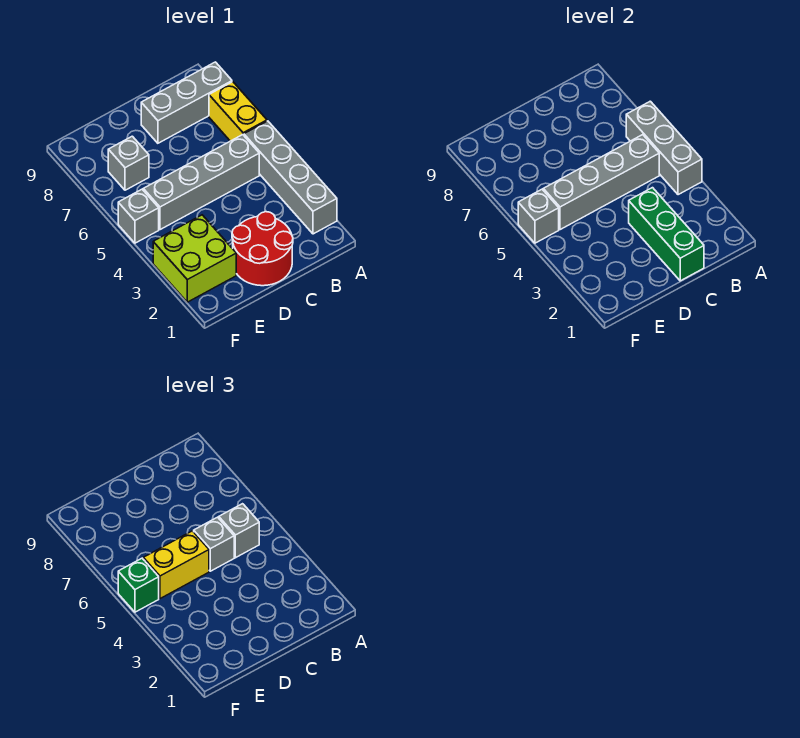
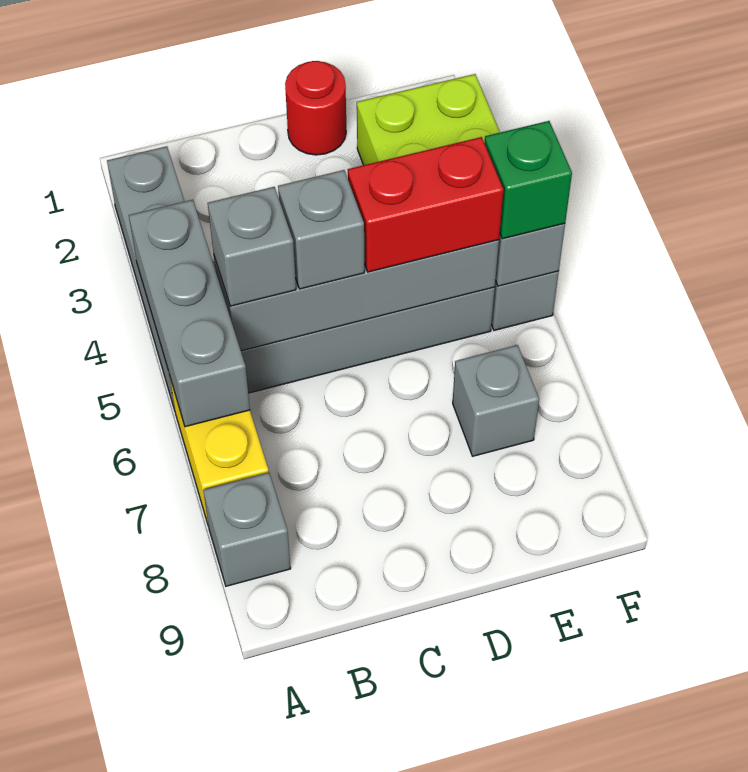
grey brick A8:C8 level 1 -> grey brick A8 level 1
red round brick C1:D2 level 1 -> red round brick D1 level 1
green brick C1:C3 level 2 -> none
yellow brick D5:E5 level 3 -> red brick D5:E5 level 3

